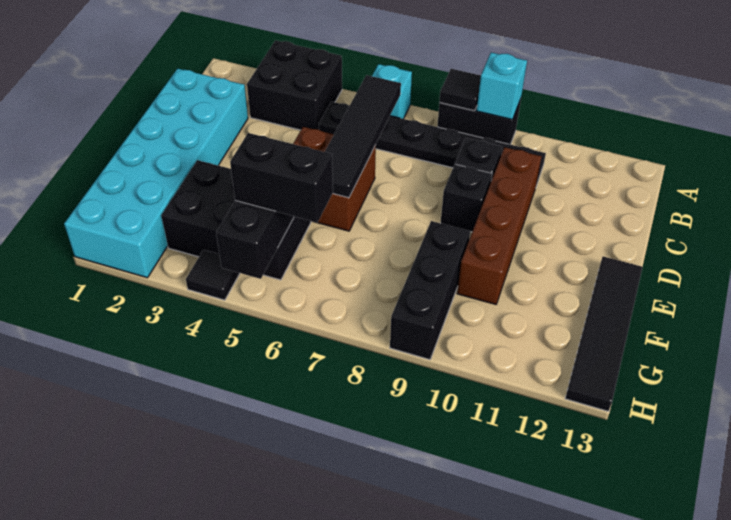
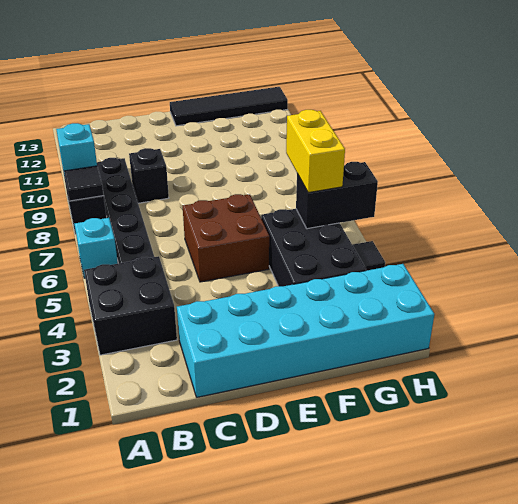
black tile B6:E6 level 2 -> none
brown brick C10:F10 level 1 -> none
black brick D9 level 1 -> none
black brick F9:H9 level 1 -> none
black brick G5:G6 level 3 -> yellow brick G5:G6 level 3

